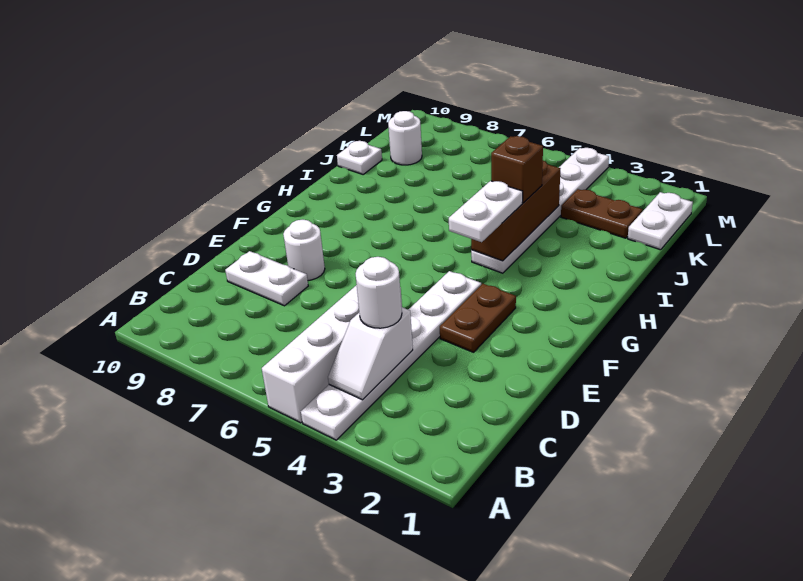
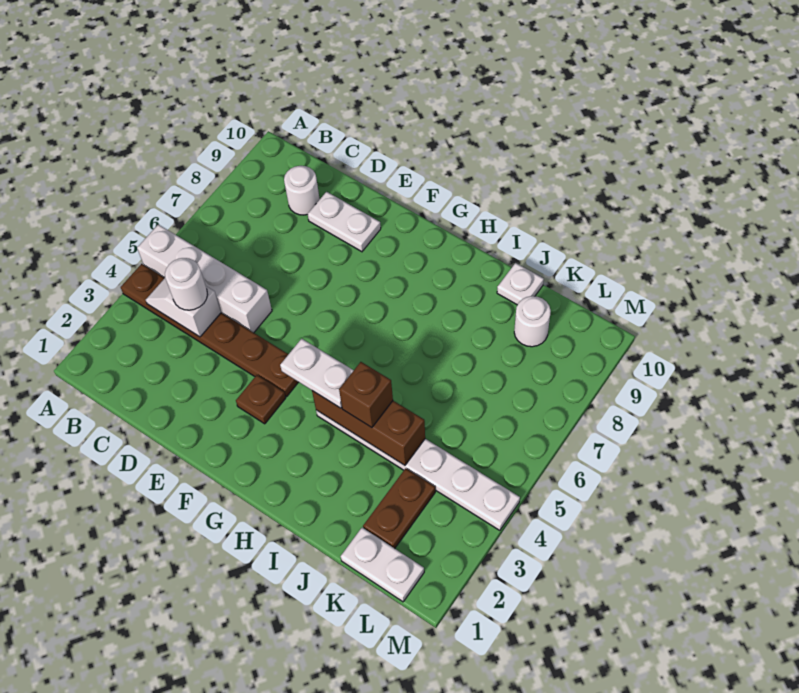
white plate A4:F4 level 1 -> brown plate A4:F4 level 1
white plate D8:D9 level 1 -> white plate D9:E9 level 1
brown plate E3:F3 level 1 -> brown plate F3 level 1
white round brick E8 level 1 -> white round brick C9 level 1

